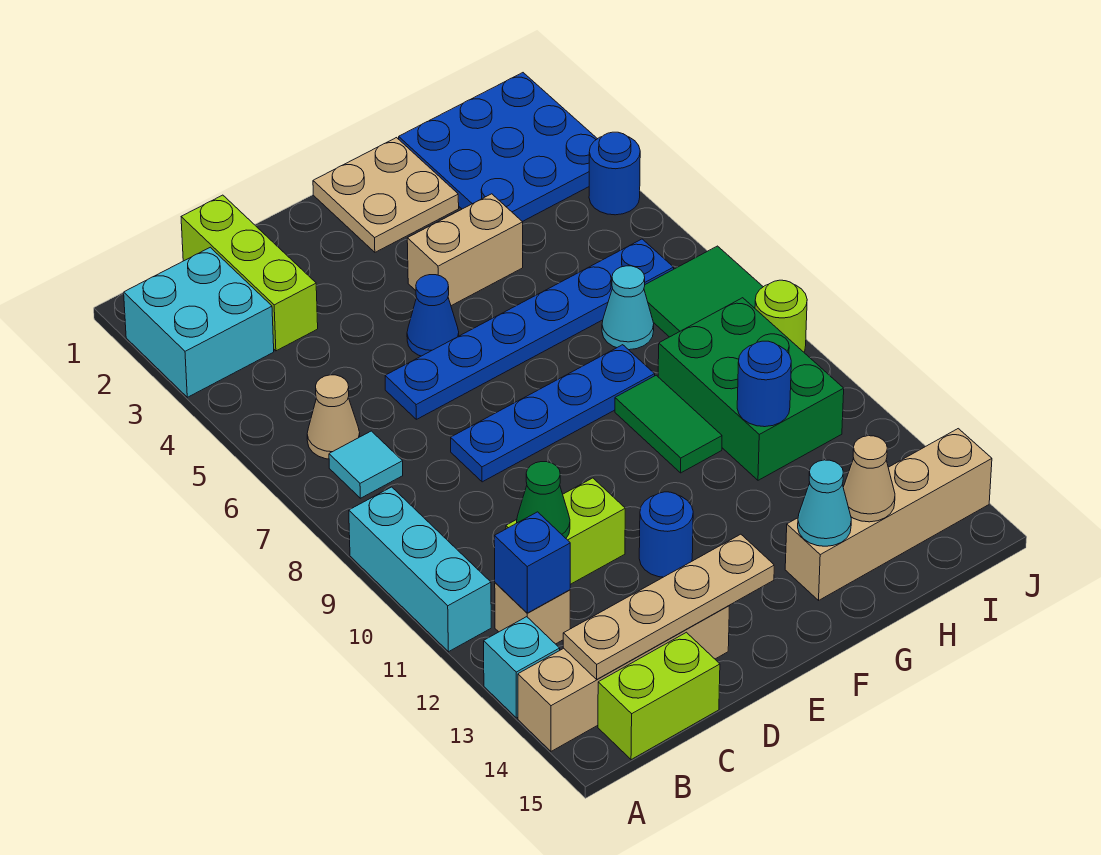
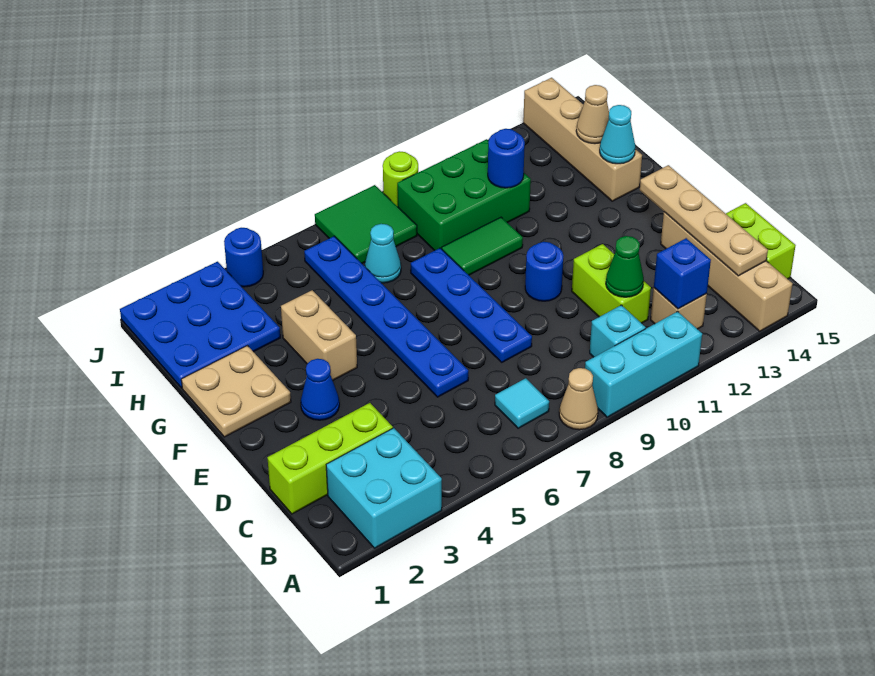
cyan brick A13 level 1 -> cyan brick B10 level 1
tan cone B6 level 1 -> tan cone A8 level 1
blue cone E5 level 1 -> blue cone E3 level 1
blue round brick E12 level 1 -> blue round brick E10 level 1

